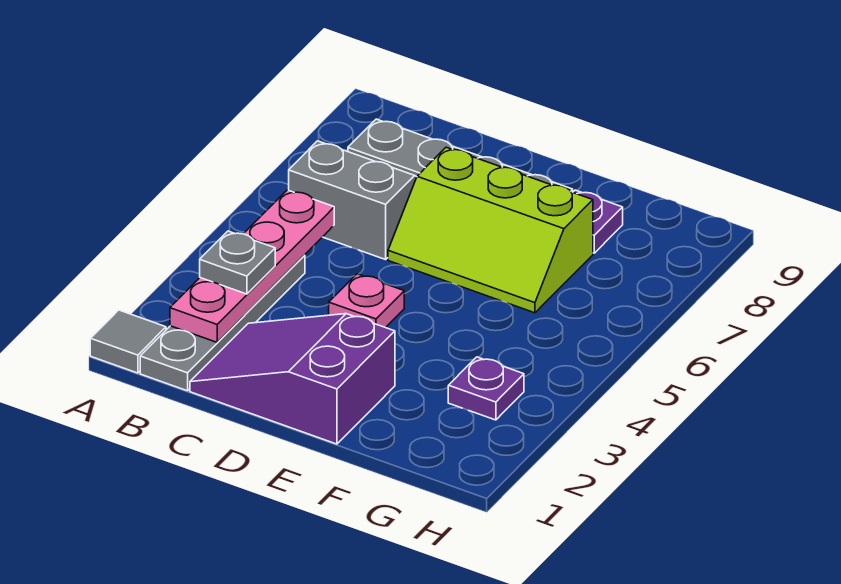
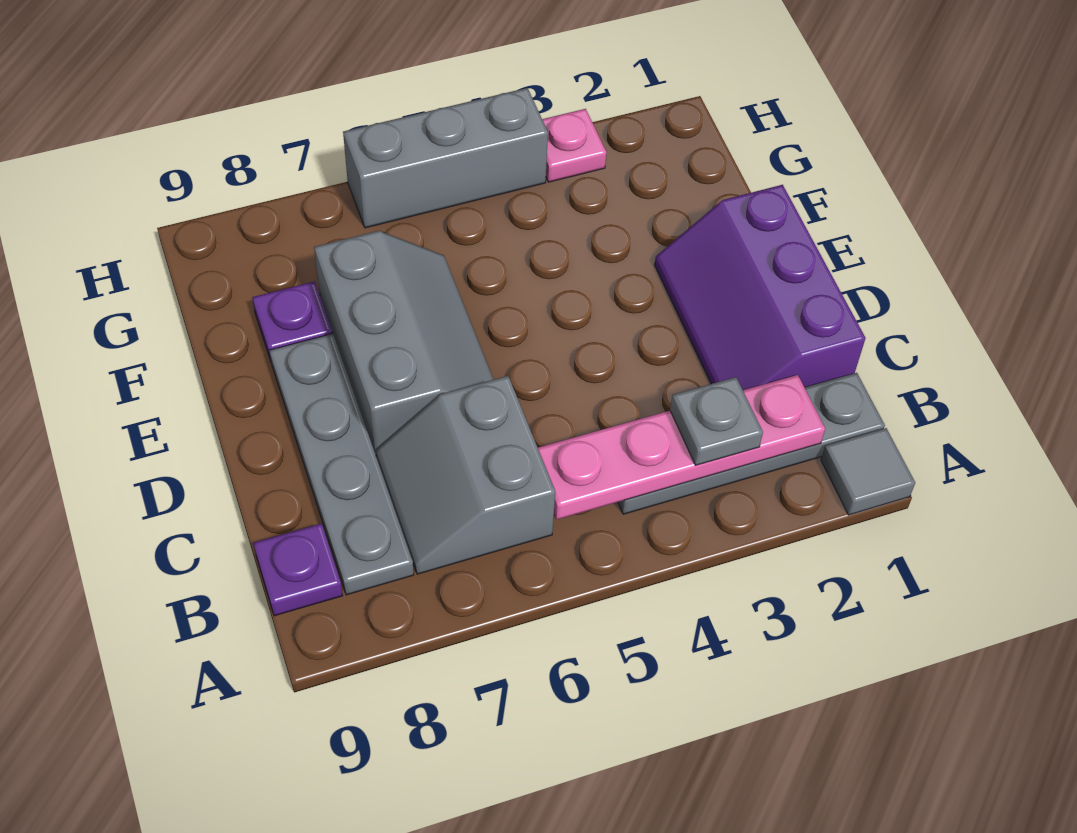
purple slope C1:E2 level 1 top E -> purple slope C1:E2 level 1 top 1
pink plate D4 level 1 -> pink plate H3 level 1
lime slope D6:F7 level 1 top 7 -> grey slope D6:F7 level 1 top 7
purple plate G3 level 1 -> purple plate B9 level 1
none -> grey brick H4:H6 level 1

